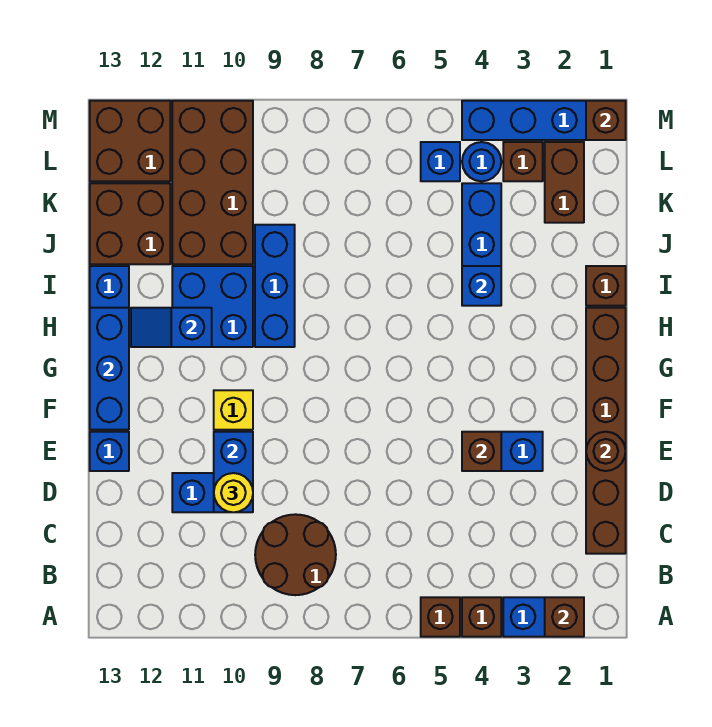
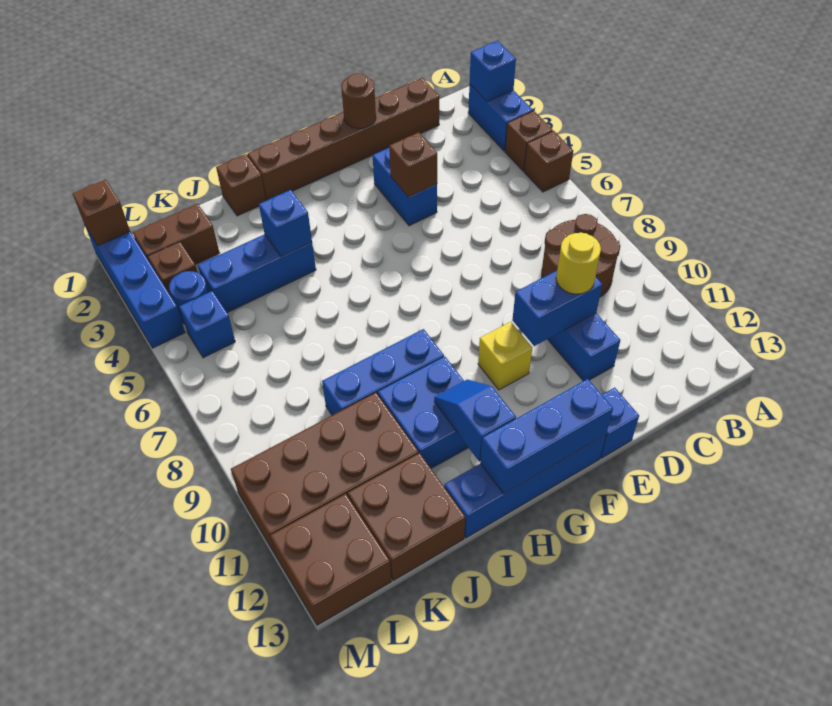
brown brick A2 level 2 -> blue brick A2 level 2
blue slope H11:H12 level 2 top 11 -> blue slope H11:H12 level 2 top 12

